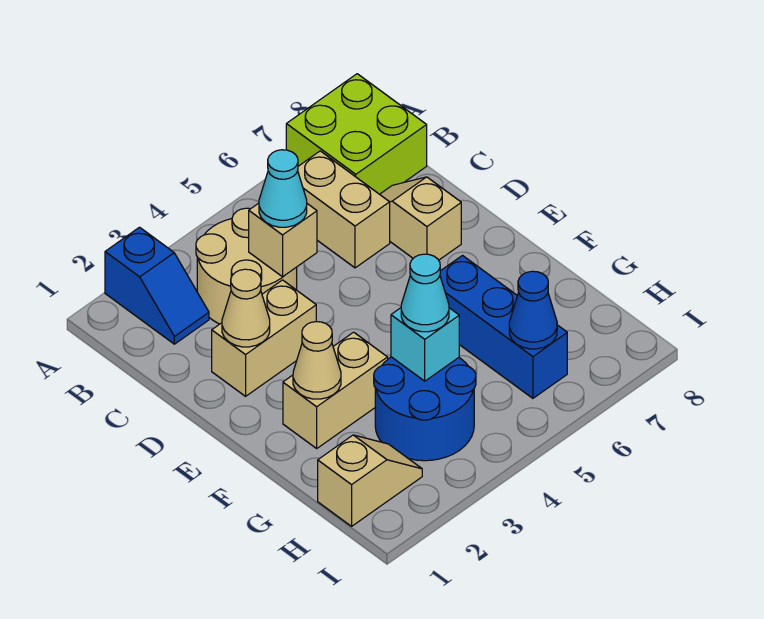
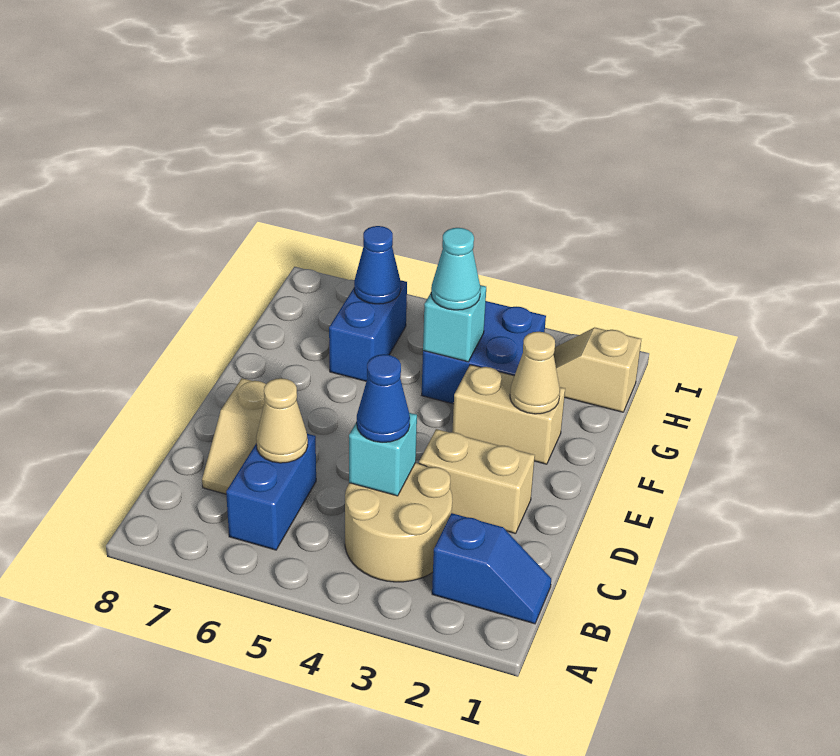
blue slope A2:B2 level 1 top A -> blue slope B1:B2 level 1 top 2
lime brick A7:B8 level 1 -> none
tan brick B6:C6 level 1 -> blue brick B6:C6 level 1
tan brick C4 level 2 -> cyan brick C4 level 2
cyan cone C4 level 3 -> blue cone C4 level 3
tan cone D2 level 2 -> tan cone C6 level 2
blue brick F6:H6 level 1 -> blue brick G6:H6 level 1
blue round brick G3:H4 level 1 -> blue brick G3:H4 level 1

